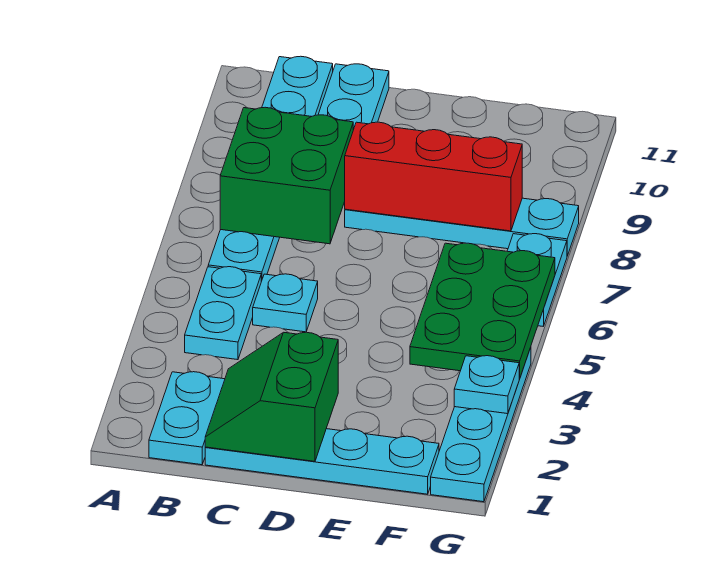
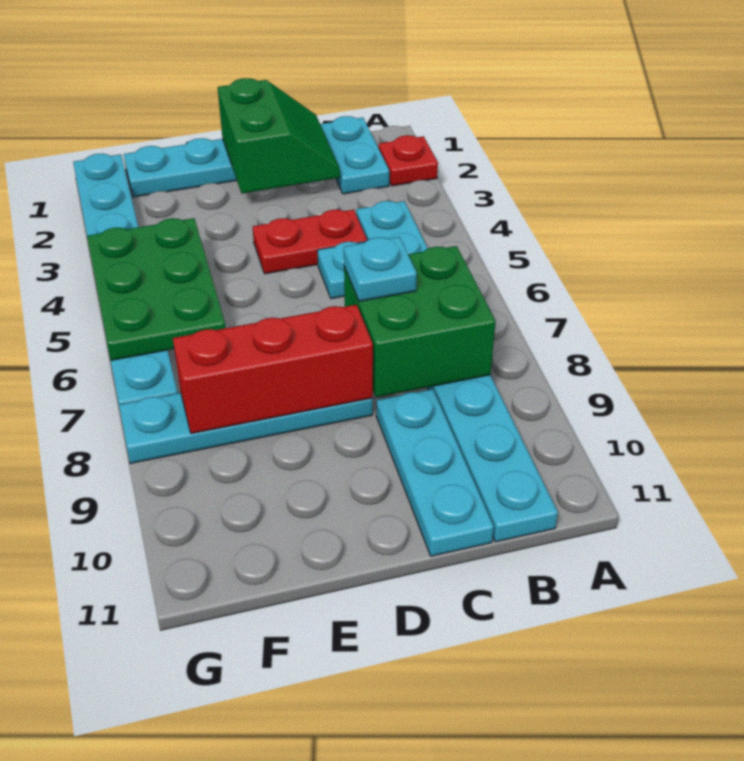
none -> red plate A2 level 1
none -> red plate C4:D4 level 1
cyan plate G3 level 2 -> cyan plate C7 level 3

